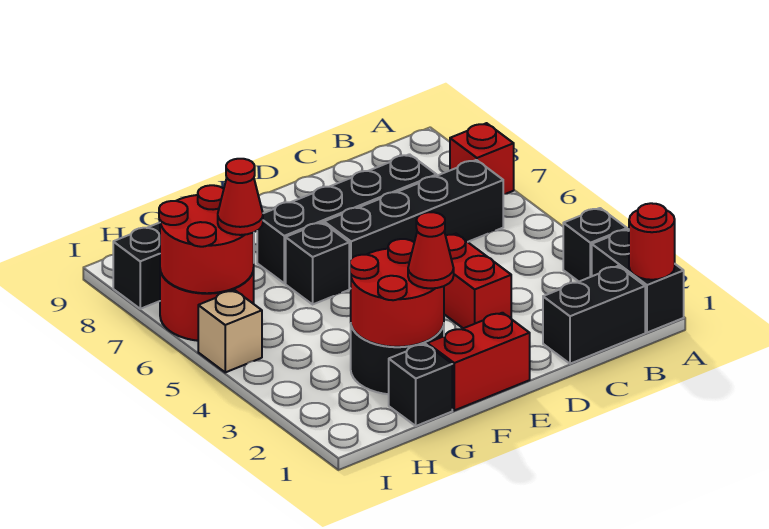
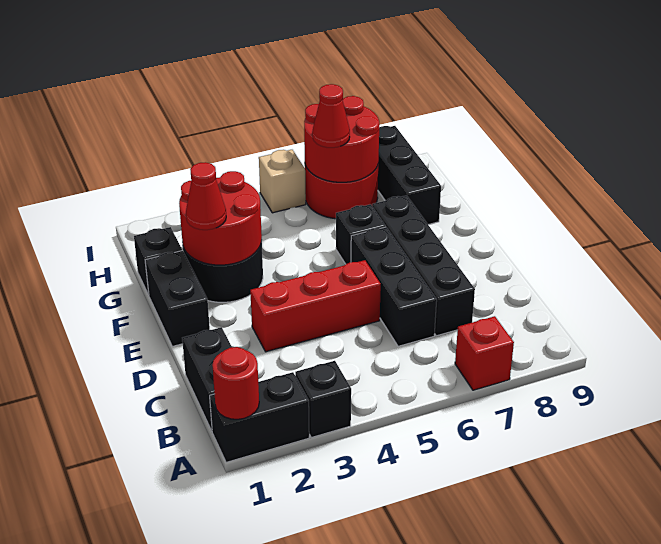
black brick B6:E6 level 1 -> black brick C6:E6 level 1
red brick D3:D4 level 1 -> red brick D3:D5 level 1
red brick E1:F1 level 1 -> black brick E1:F1 level 1

